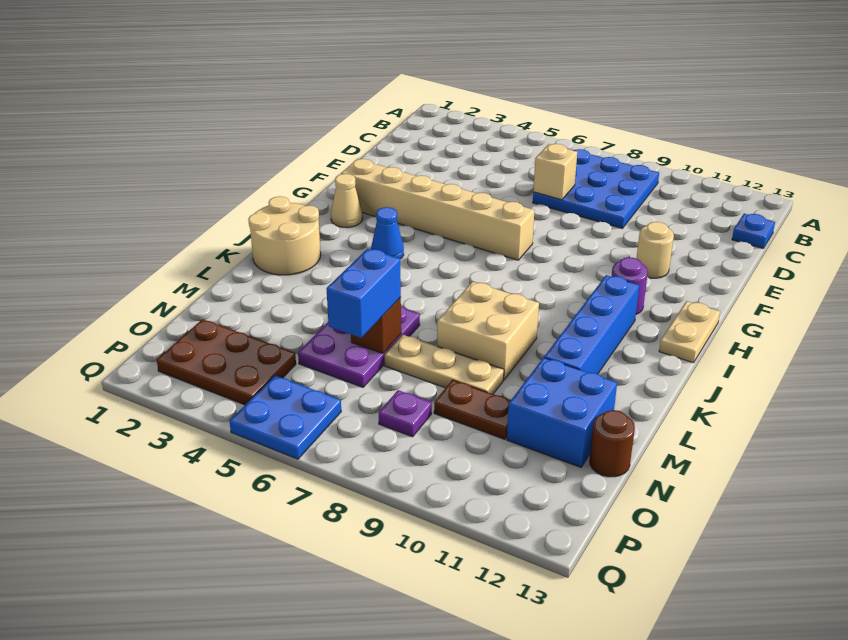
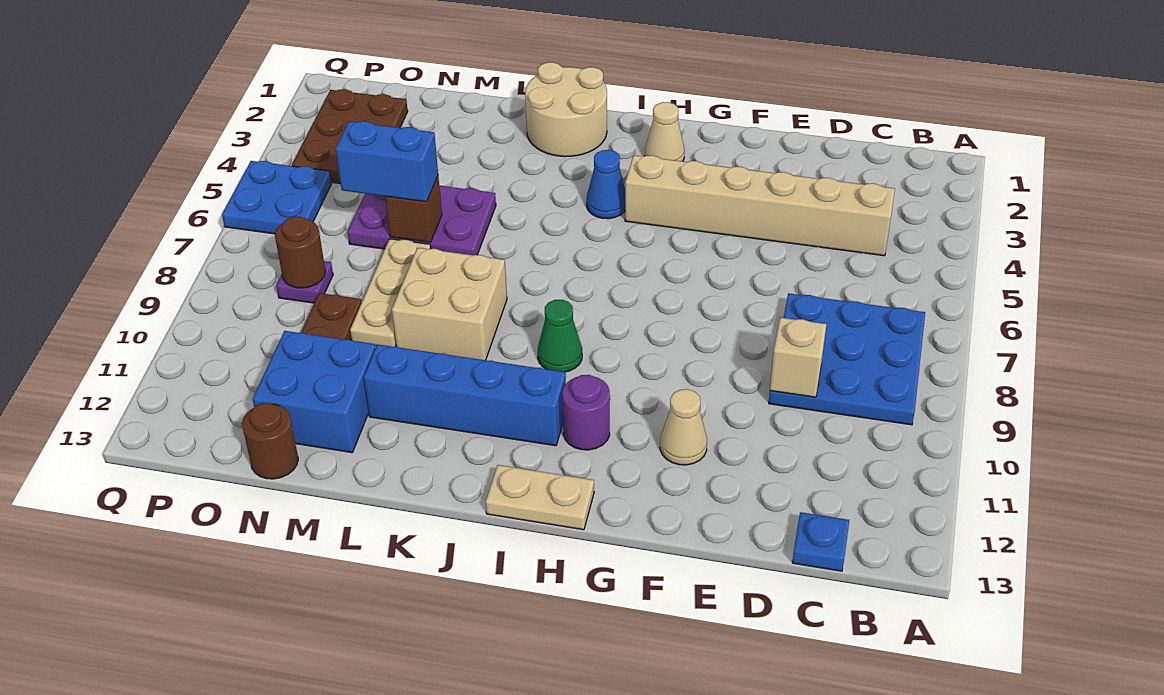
tan brick D7 level 2 -> tan brick D9 level 2
tan round brick F11 level 1 -> tan cone F11 level 1
tan brick G2:G7 level 1 -> tan brick C4:H4 level 1
none -> green cone I9 level 1
none -> brown round brick O8 level 2

